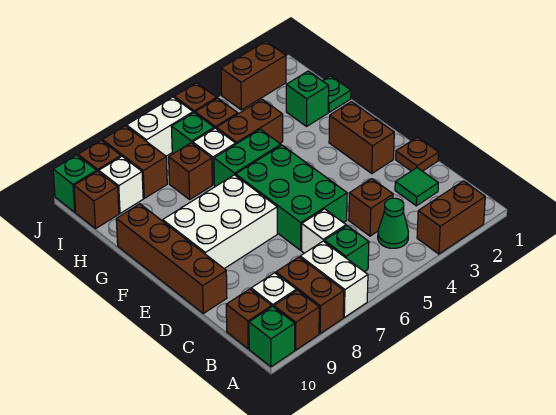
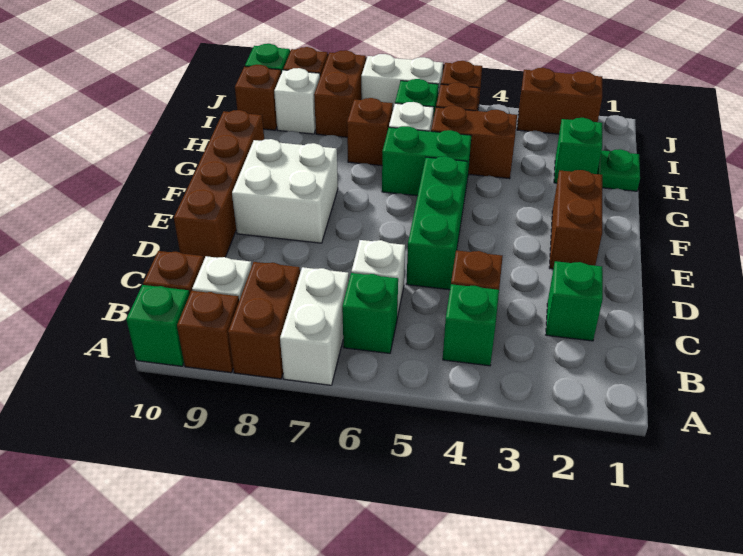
brown brick A2:A3 level 1 -> none
green cone B4 level 1 -> green brick B4 level 1
green tile C2 level 1 -> green brick C2 level 1
brown plate D1 level 1 -> none
green brick D5:F6 level 1 -> green brick D5:F5 level 1
white brick E7:F9 level 1 -> white brick E8:F9 level 1

